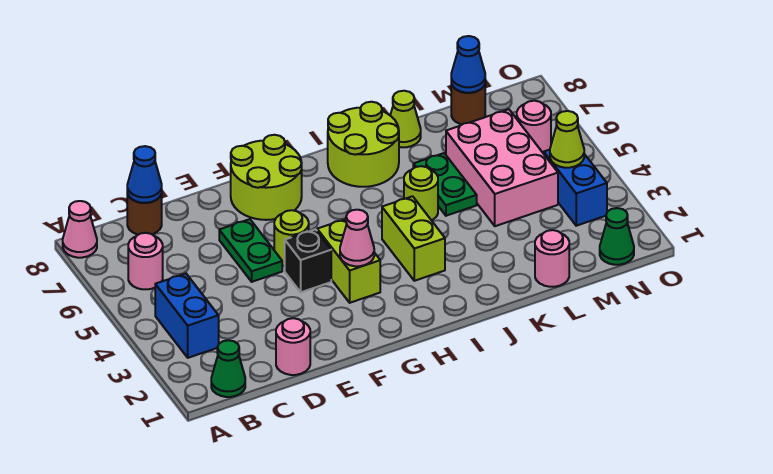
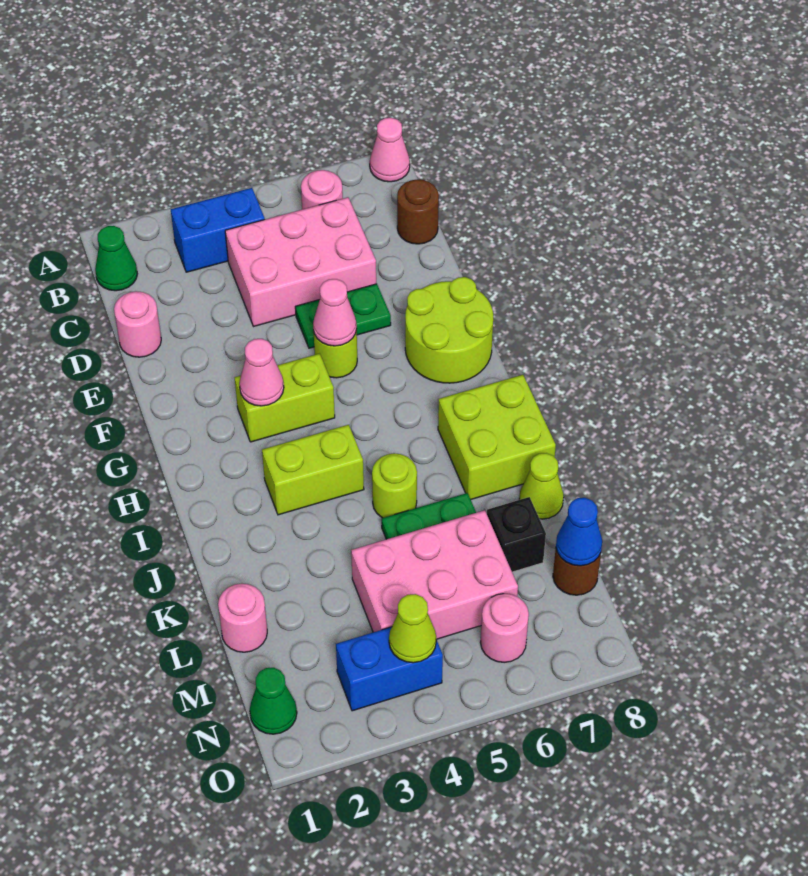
none -> pink brick C4:D6 level 1
blue cone C8 level 2 -> none
black brick F4 level 1 -> black brick L7 level 1
none -> pink cone F5 level 2
lime round brick I7:J8 level 1 -> lime brick I7:J8 level 1

